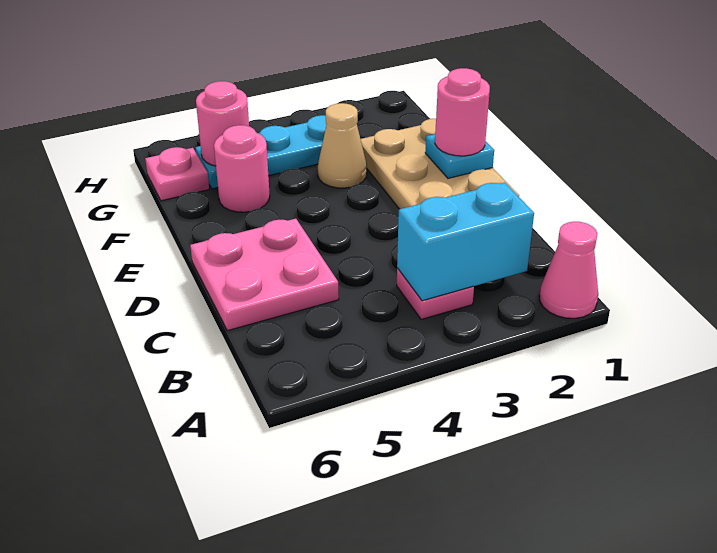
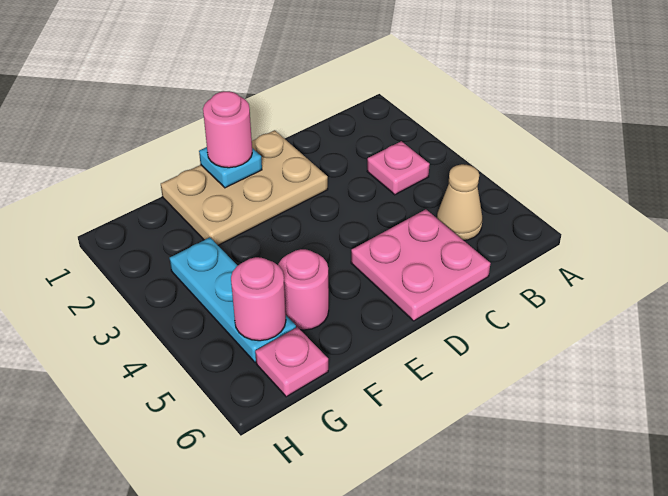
pink cone A1 level 1 -> none
cyan brick B2:B3 level 2 -> none
tan cone F3 level 1 -> tan cone B5 level 1

